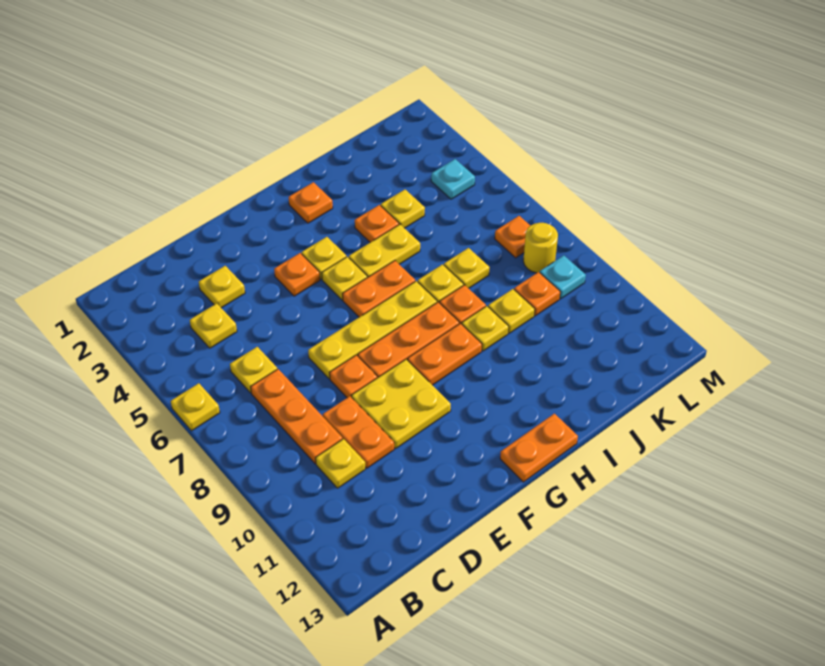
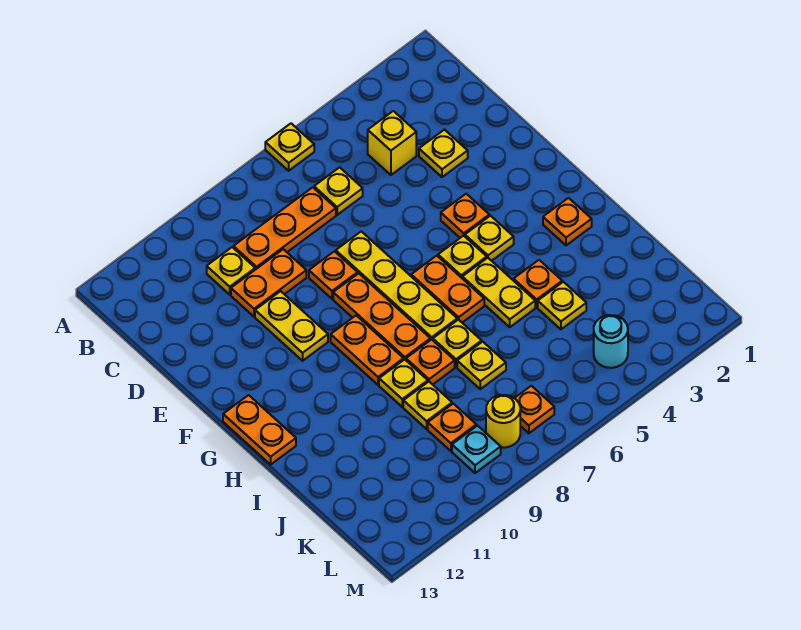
yellow plate C4 level 1 -> yellow brick C4 level 1
yellow plate E9:F10 level 1 -> yellow plate E10:F10 level 1
cyan plate L4 level 1 -> cyan round brick L4 level 1

